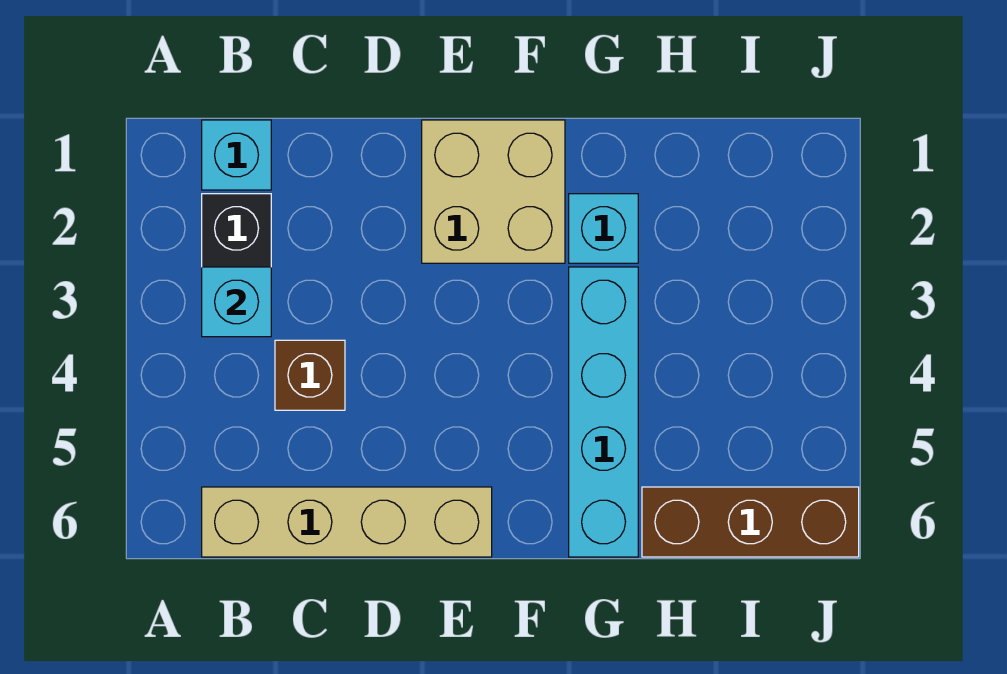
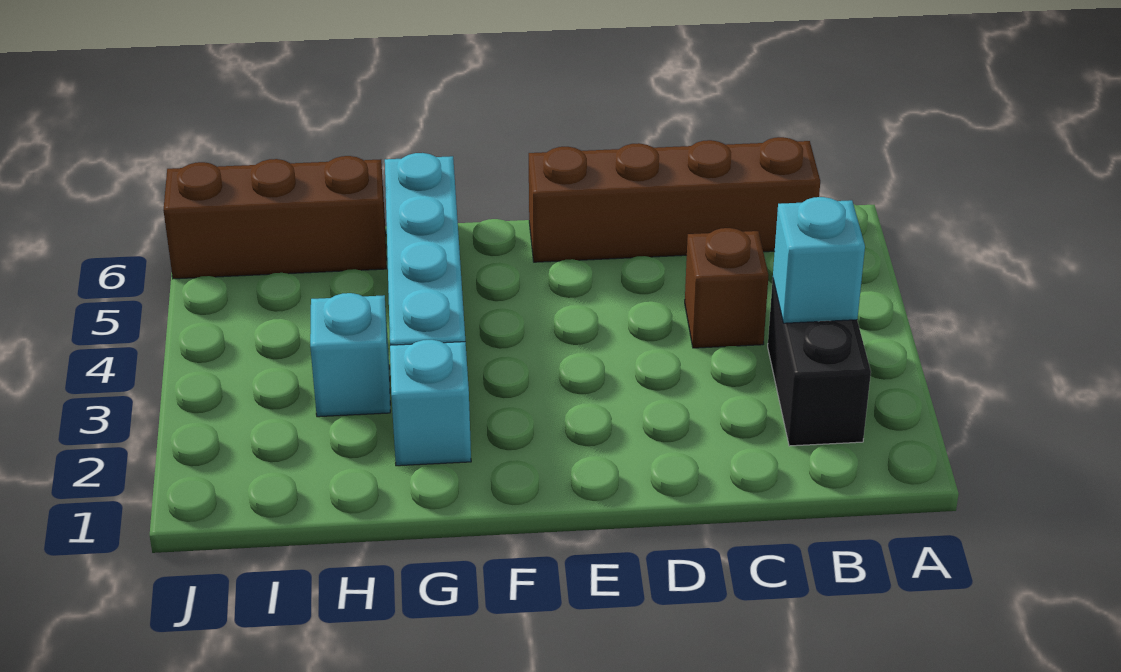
cyan brick B1 level 1 -> cyan brick H3 level 1
tan brick B6:E6 level 1 -> brown brick B6:E6 level 1
tan brick E1:F2 level 1 -> none

